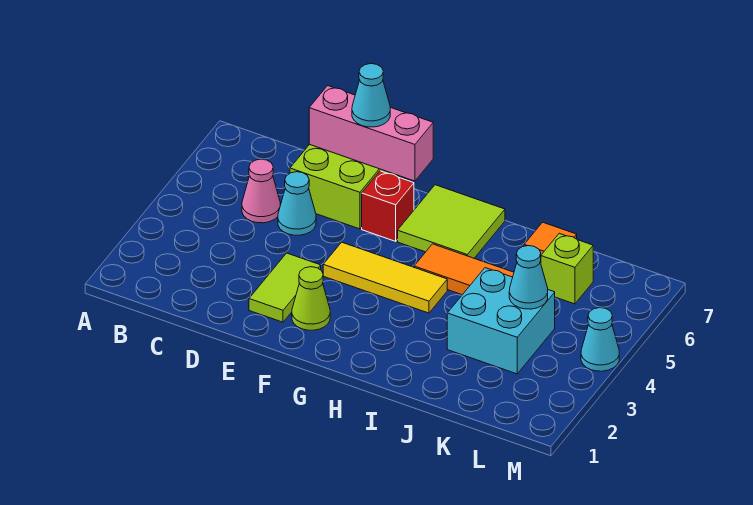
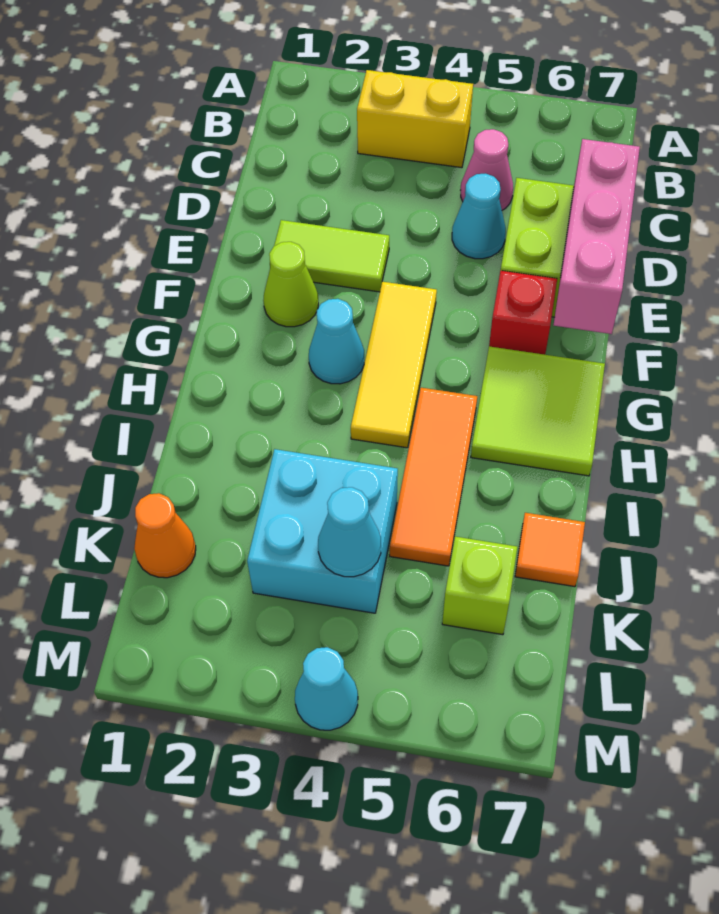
none -> yellow brick B3:B4 level 1
cyan cone E7 level 3 -> cyan cone G3 level 1
none -> orange cone K1 level 1

